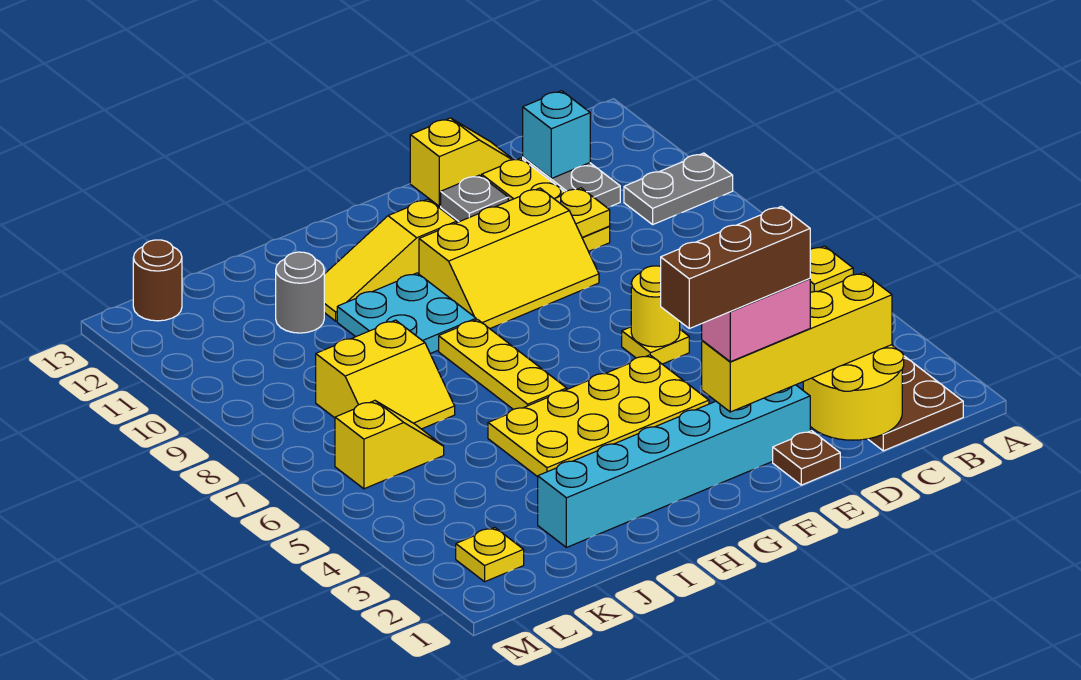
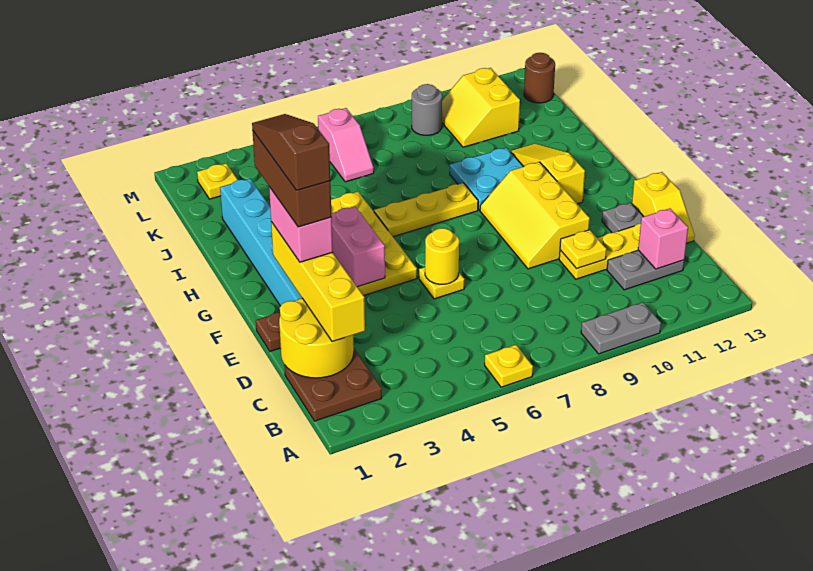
grey plate A10:B10 level 1 -> grey plate A9:A10 level 1
cyan brick C12 level 2 -> pink brick C12 level 2
none -> brown slope E2:G2 level 6 top E
none -> pink brick F4:G4 level 2
yellow slope J7:K8 level 1 top 8 -> yellow slope K10:L11 level 1 top 11
grey round brick J11 level 1 -> grey round brick L9 level 1
yellow slope K6:L6 level 1 top L -> pink slope K6:L6 level 1 top L

